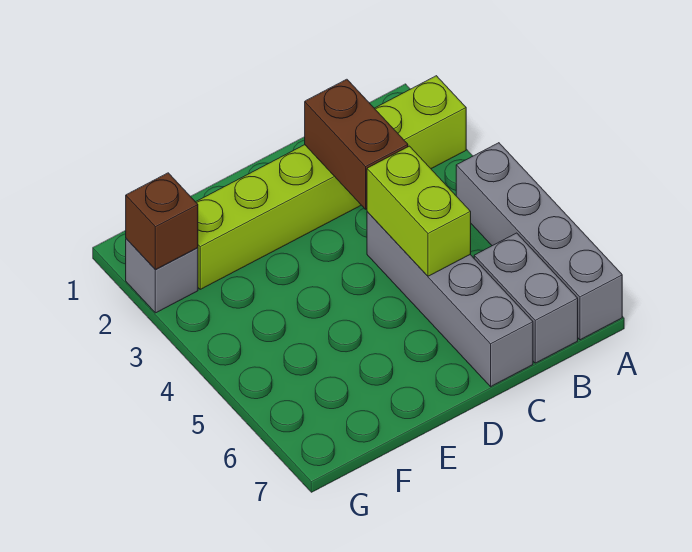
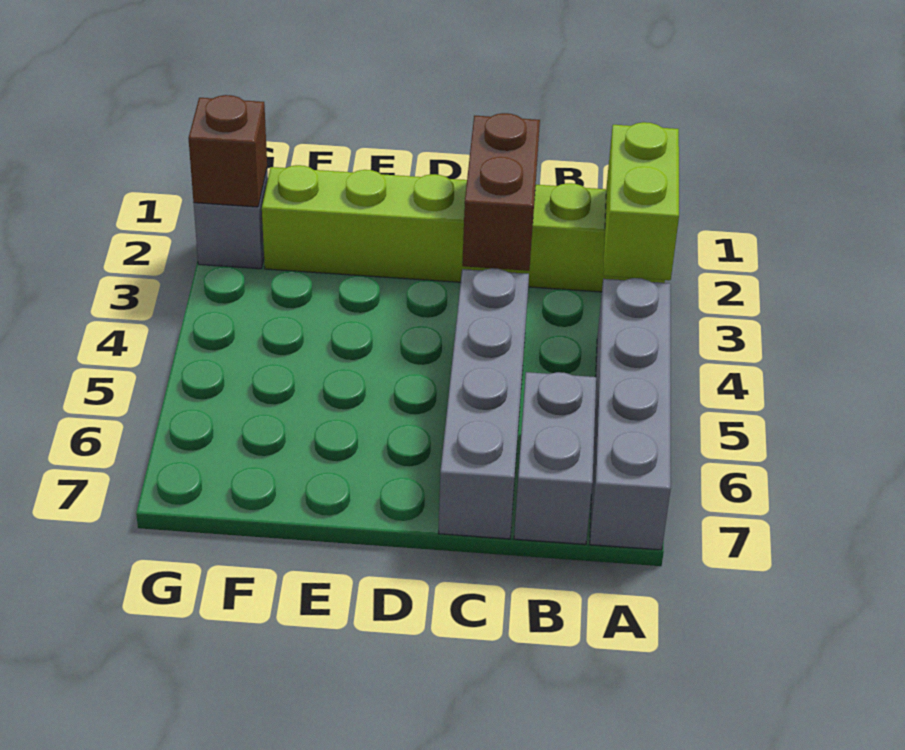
lime brick C4:C5 level 2 -> lime brick A2:A3 level 2

